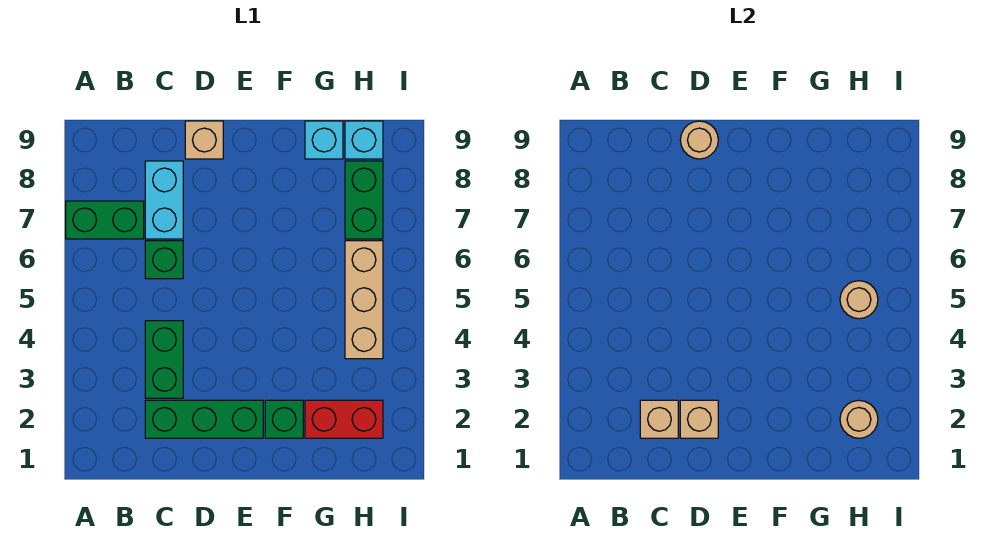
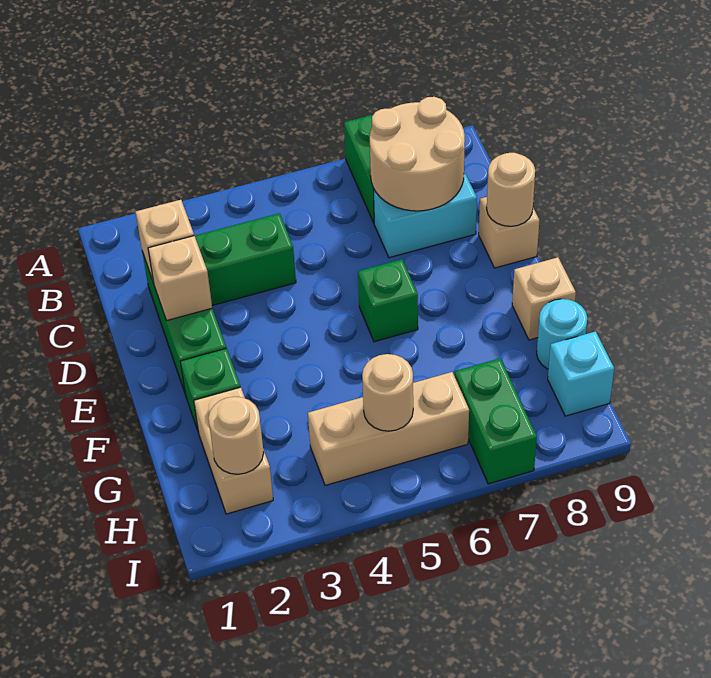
none -> tan round brick B7:C8 level 2
green brick C6 level 1 -> green brick E6 level 1
none -> tan brick F9 level 1
red brick G2:H2 level 1 -> tan brick G2:H2 level 1
cyan brick G9 level 1 -> cyan round brick G9 level 1
green brick H7:H8 level 1 -> green brick H7:I7 level 1

